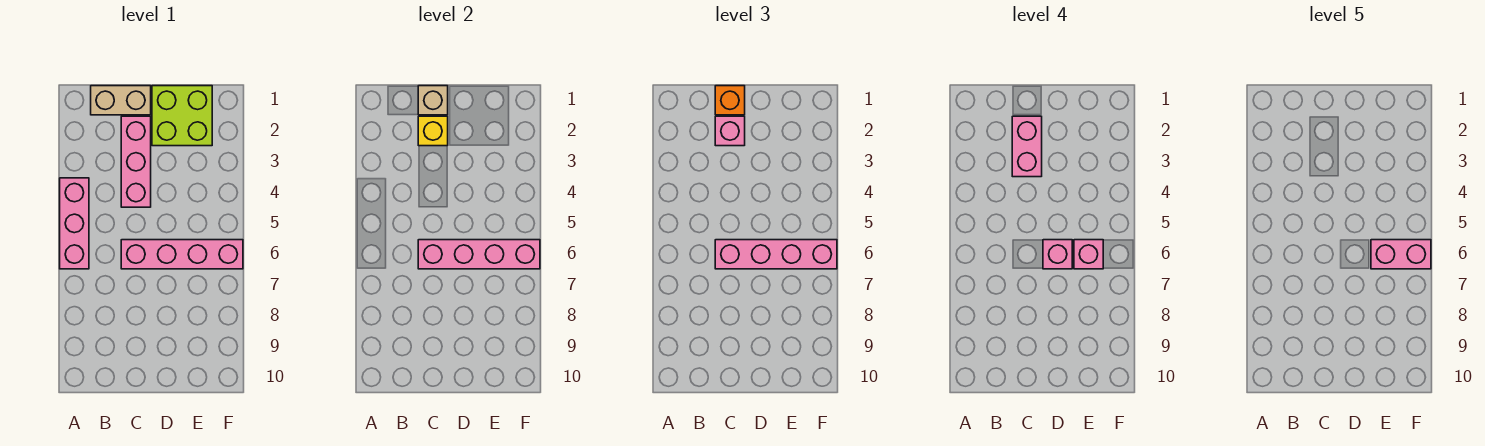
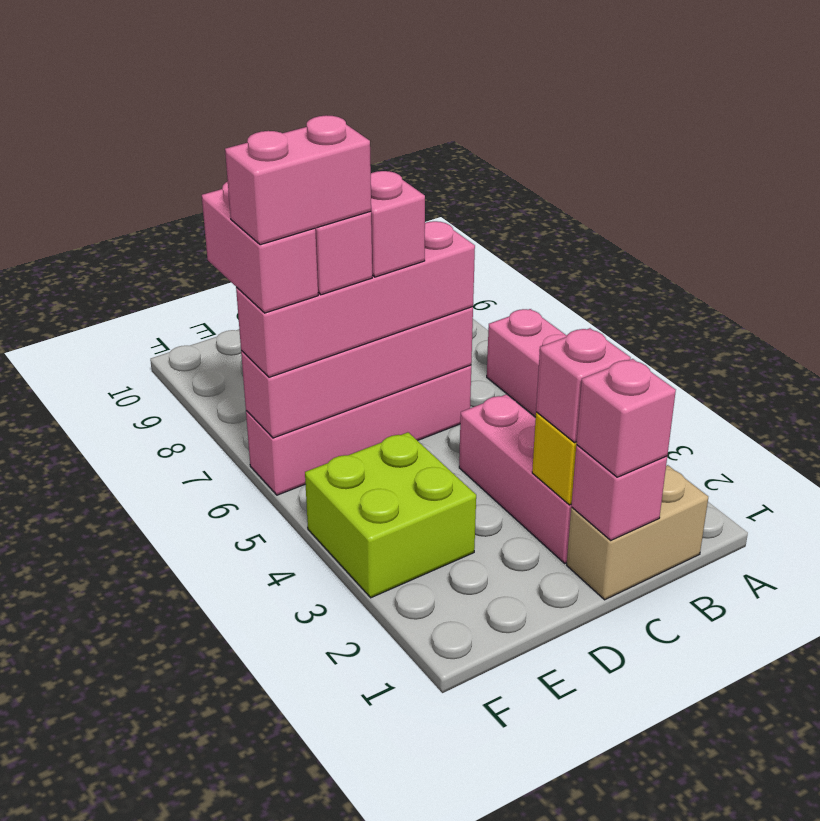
tan brick C1 level 2 -> pink brick C1 level 2
orange brick C1 level 3 -> pink brick C1 level 3
pink brick C2:C3 level 4 -> pink brick F6:F7 level 4
lime brick D1:E2 level 1 -> lime brick E3:F4 level 1

